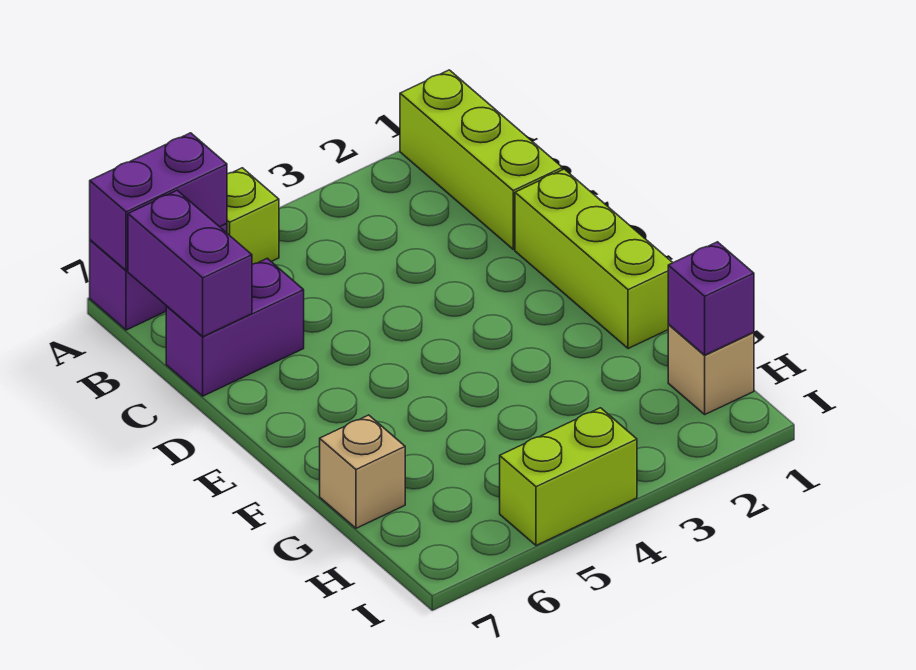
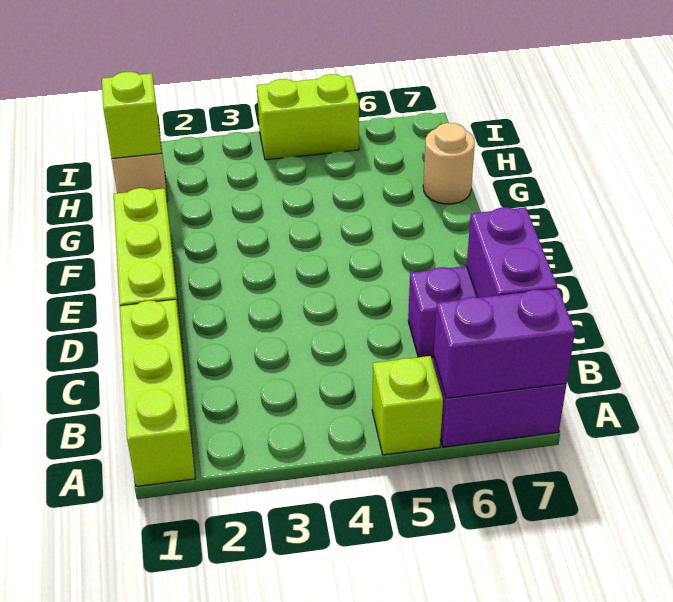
tan brick G7 level 1 -> tan round brick G7 level 1
purple brick H1 level 2 -> lime brick H1 level 2

